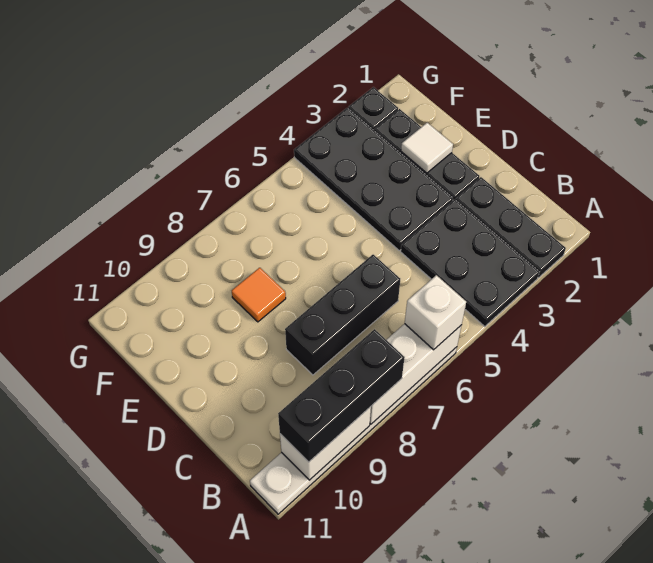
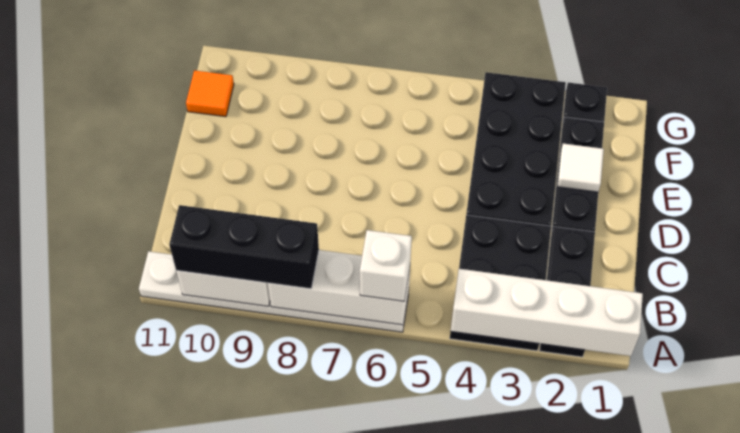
none -> white brick A1:A4 level 2
black brick C6:C8 level 1 -> none
orange tile E8 level 1 -> orange tile F11 level 1

